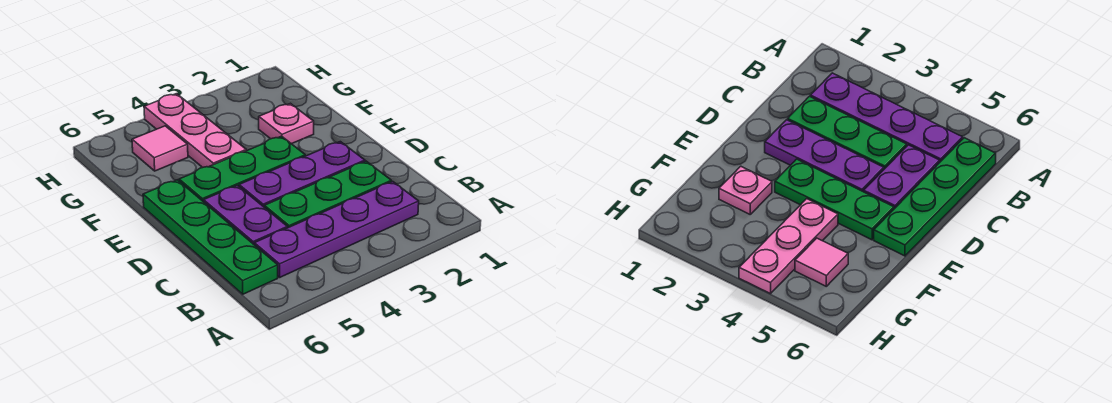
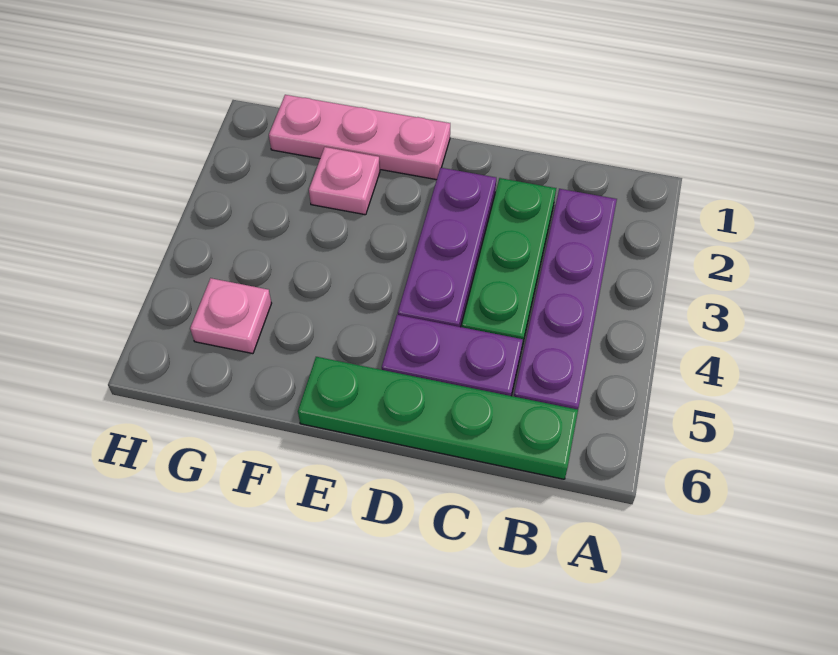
green plate E3:E5 level 1 -> none
pink plate F4:H4 level 1 -> pink plate E1:G1 level 1
pink tile G5 level 1 -> pink plate G5 level 1

